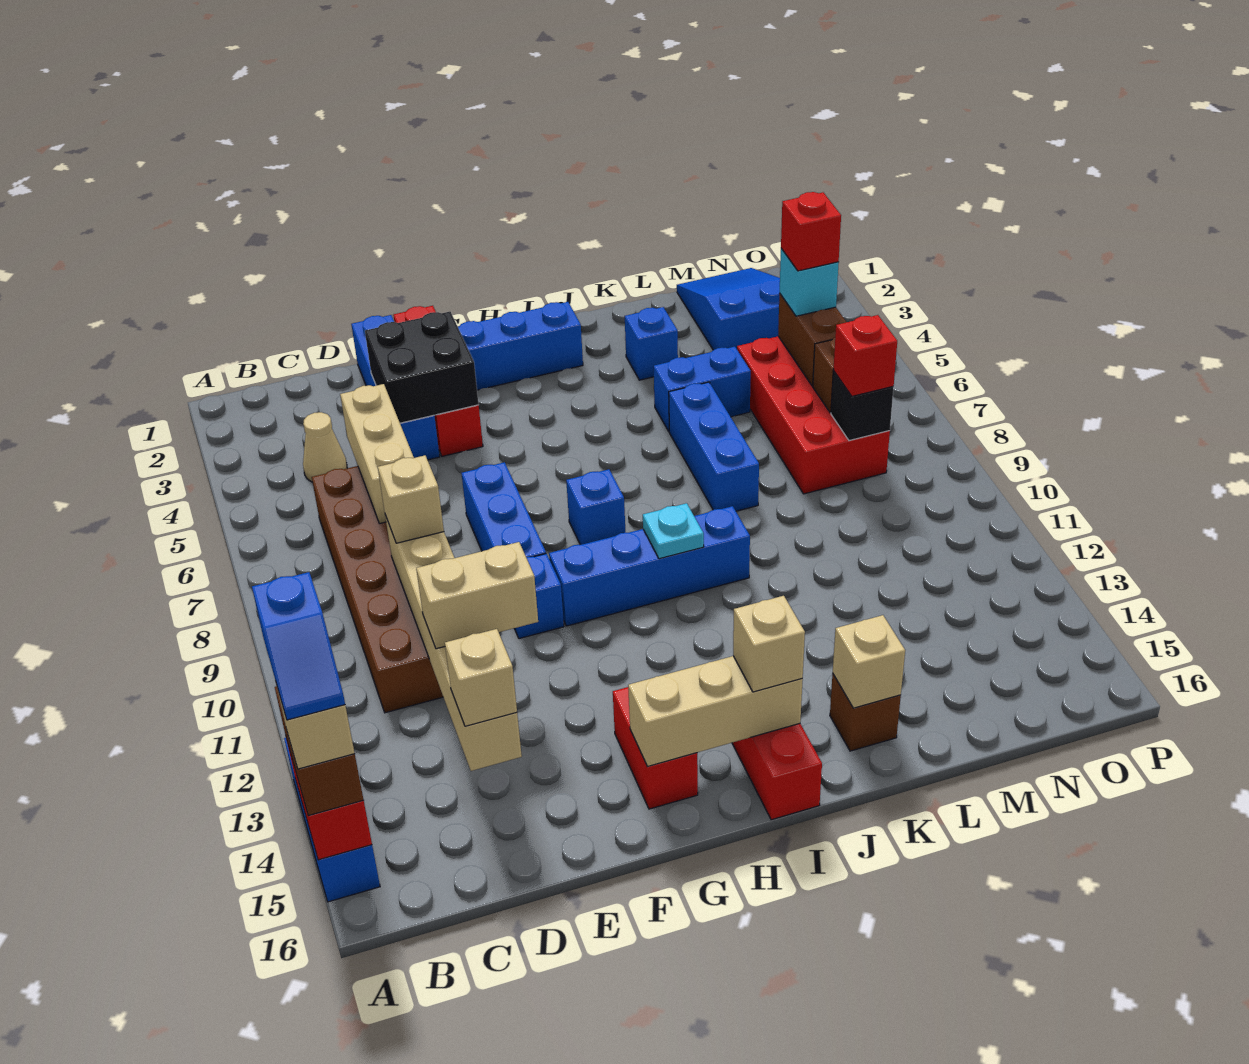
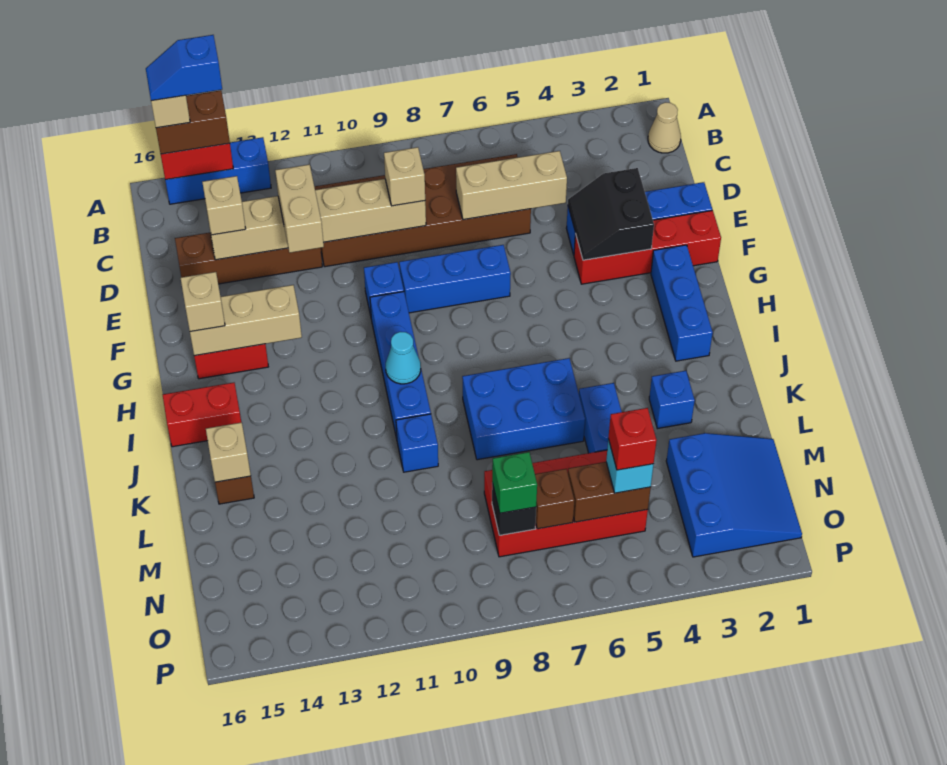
tan cone C4 level 1 -> tan cone B1 level 1
none -> brown brick D12:D15 level 1
black brick E3:F4 level 2 -> black slope E3:F4 level 2 top 3
tan brick G15:I15 level 2 -> tan brick G13:G15 level 2
blue brick H8 level 1 -> blue brick K10 level 1
cyan plate I10 level 2 -> cyan cone I10 level 2
tan brick I15 level 3 -> tan brick G15 level 3
blue brick K6:K8 level 1 -> blue brick J6:K8 level 1
blue slope M1:N3 level 1 top 3 -> blue slope M1:O3 level 1 top 3
red brick N8 level 3 -> green brick N8 level 3

